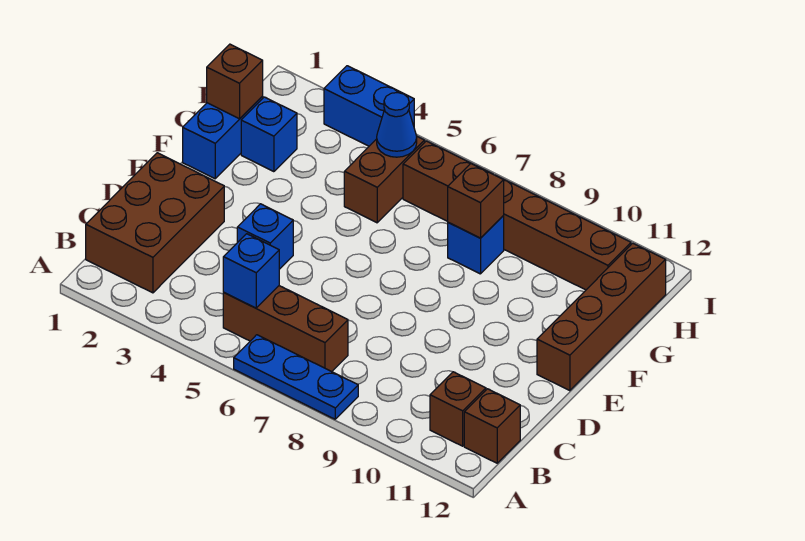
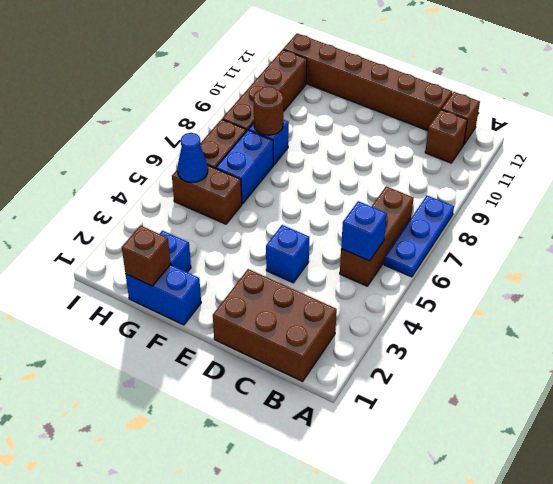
brown brick E12:H12 level 1 -> brown brick C12:H12 level 1
brown brick G8 level 2 -> brown round brick G8 level 2
blue brick I3:I4 level 1 -> blue brick G6:G7 level 1

